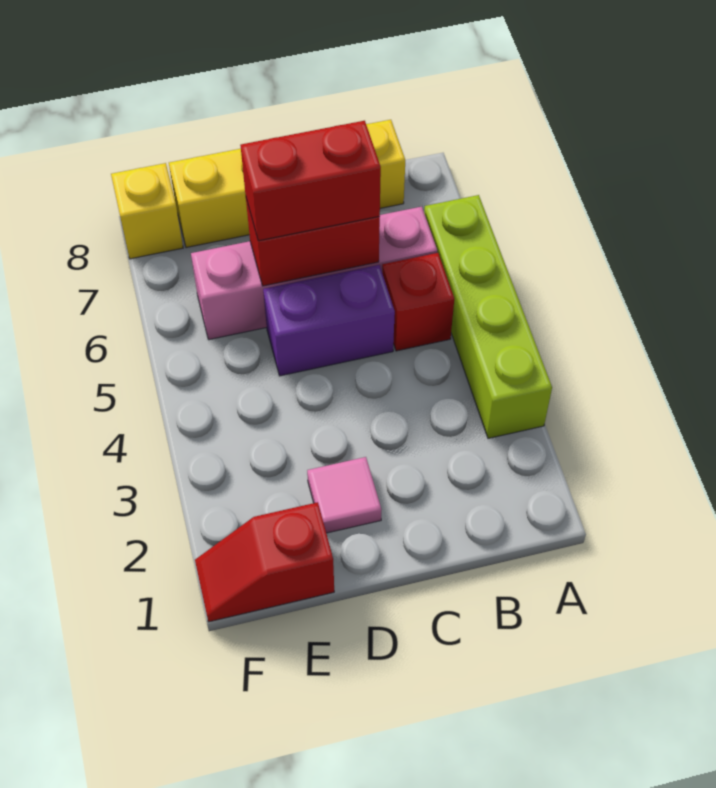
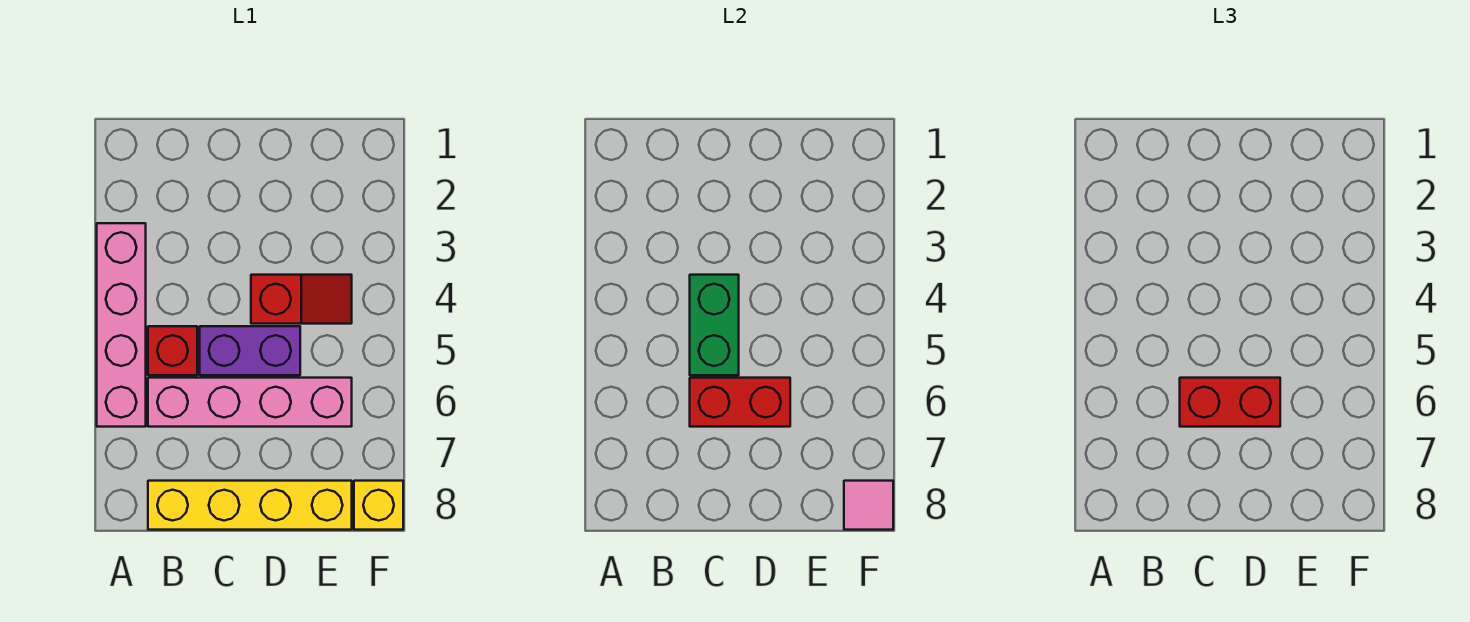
lime brick A3:A6 level 1 -> pink brick A3:A6 level 1
none -> green brick C4:C5 level 2
pink tile D2 level 1 -> pink tile F8 level 2
red slope E1:F1 level 1 top E -> red slope D4:E4 level 1 top D

